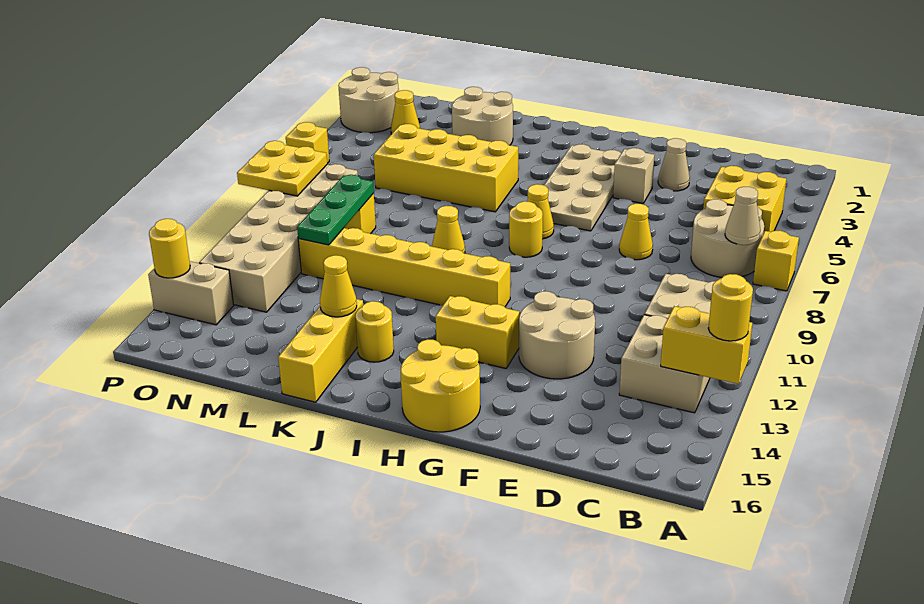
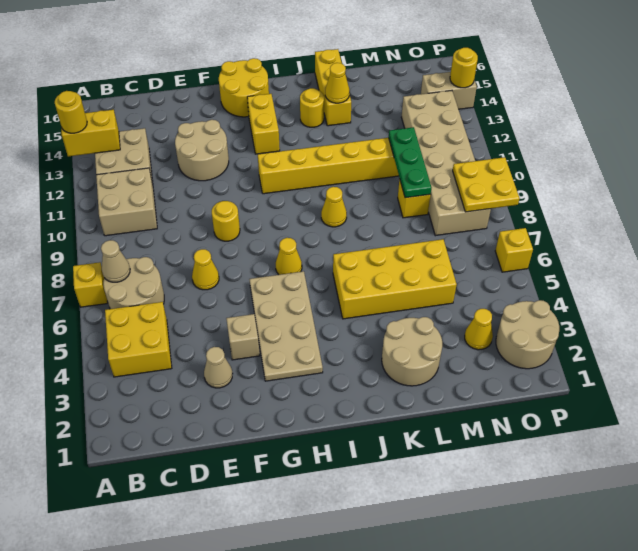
yellow brick G13:H13 level 1 -> yellow brick H13:H14 level 1
yellow round brick H8 level 1 -> yellow round brick F9 level 1

